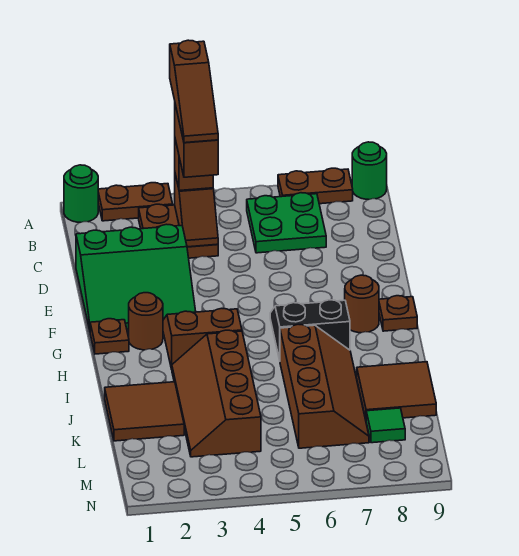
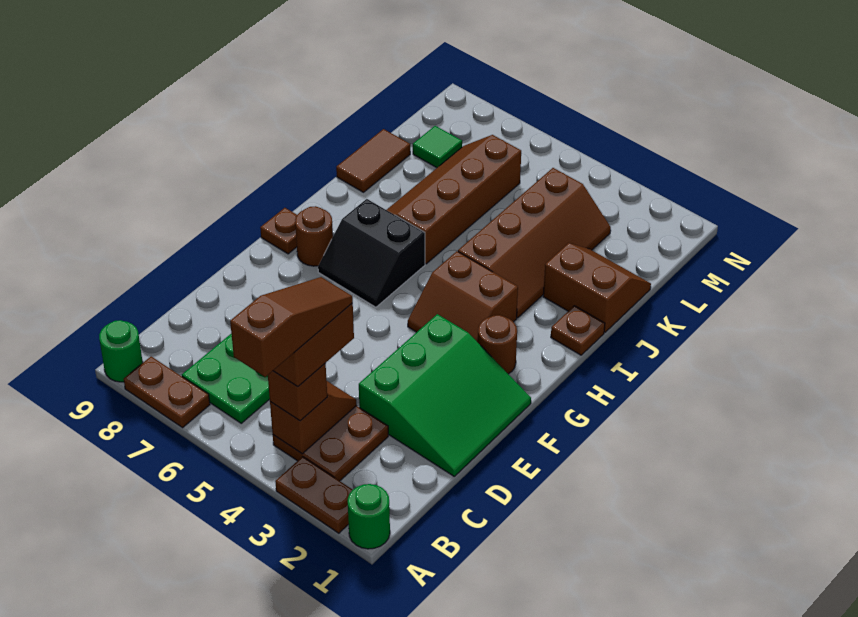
green slope D1:F3 level 1 top D -> green slope D1:F3 level 1 top 3
brown plate G1 level 1 -> brown plate I1 level 1
brown tile J1:K2 level 1 -> brown slope J1:K2 level 1 top J
brown tile J8:K9 level 1 -> brown tile J9:K9 level 1

